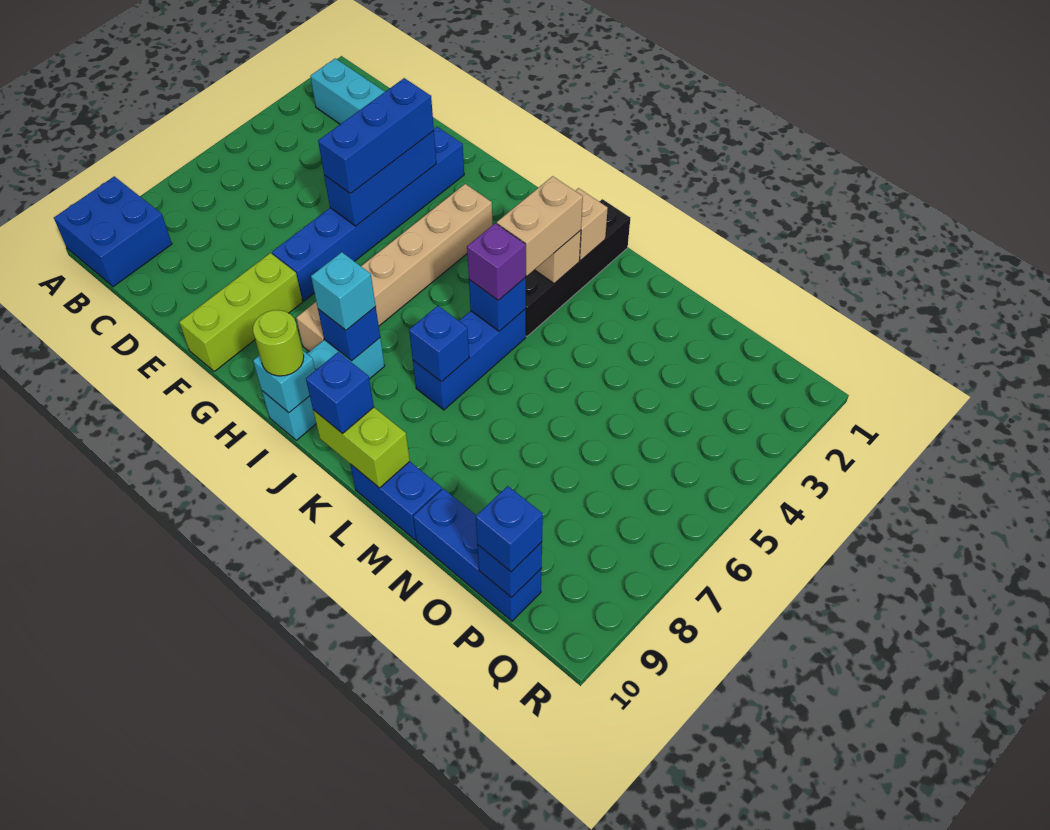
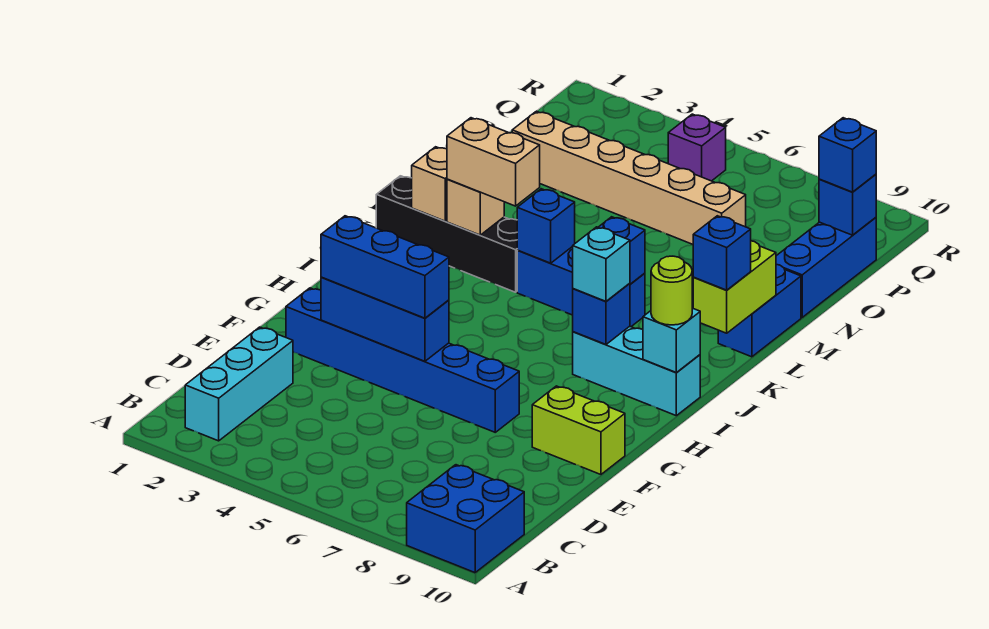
lime brick F8:F10 level 1 -> lime brick F9:F10 level 1
tan brick H3:H8 level 1 -> tan brick O2:O7 level 1
purple brick K5 level 3 -> purple brick Q5 level 1

